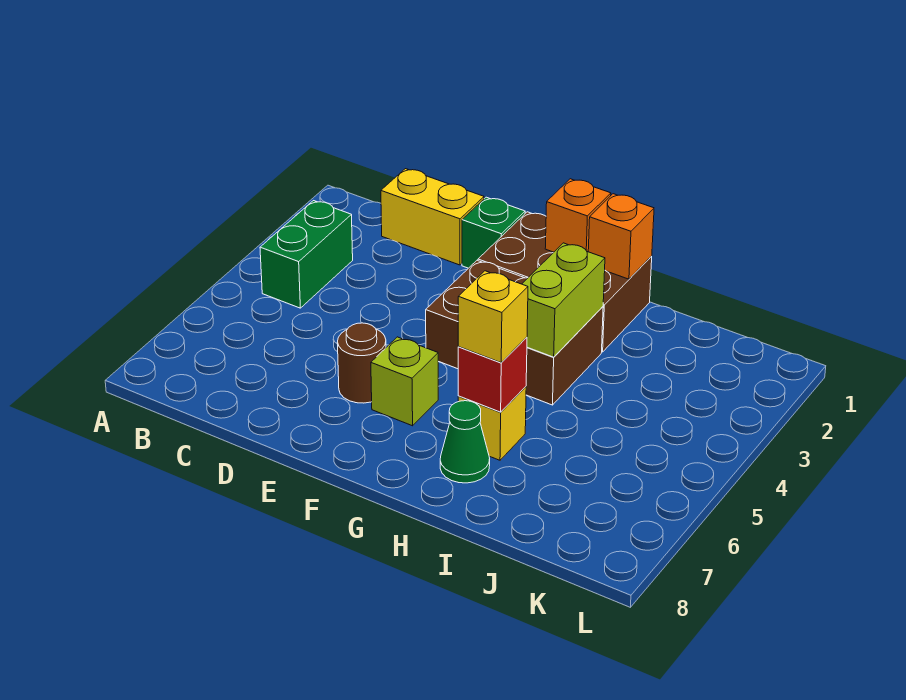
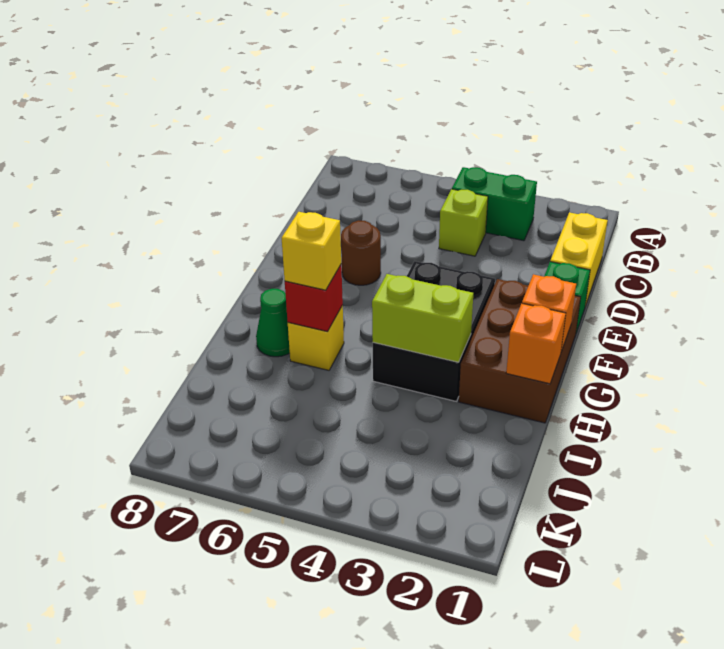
brown brick F3:H4 level 1 -> black brick F3:H4 level 1
lime brick F6 level 1 -> lime brick C4 level 1

